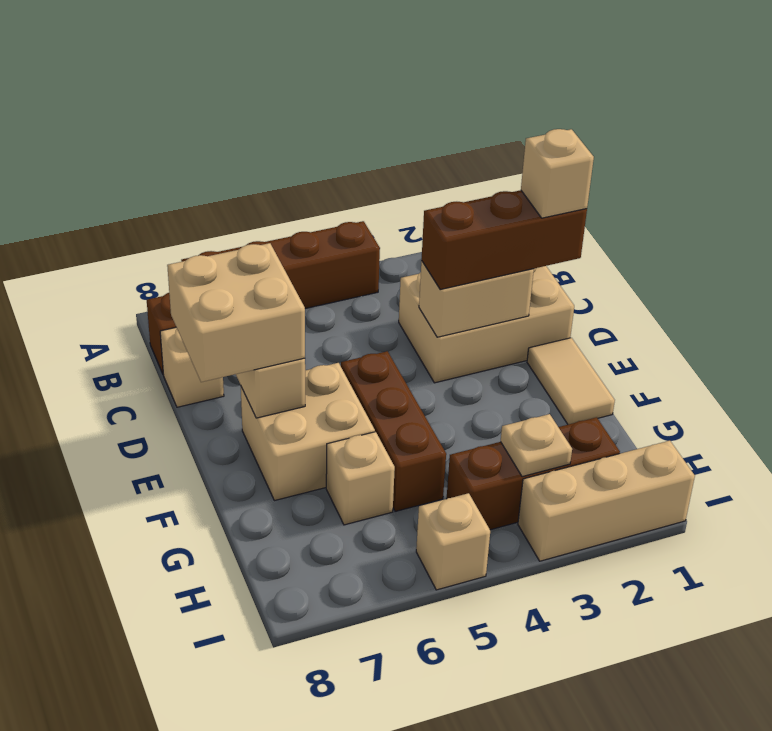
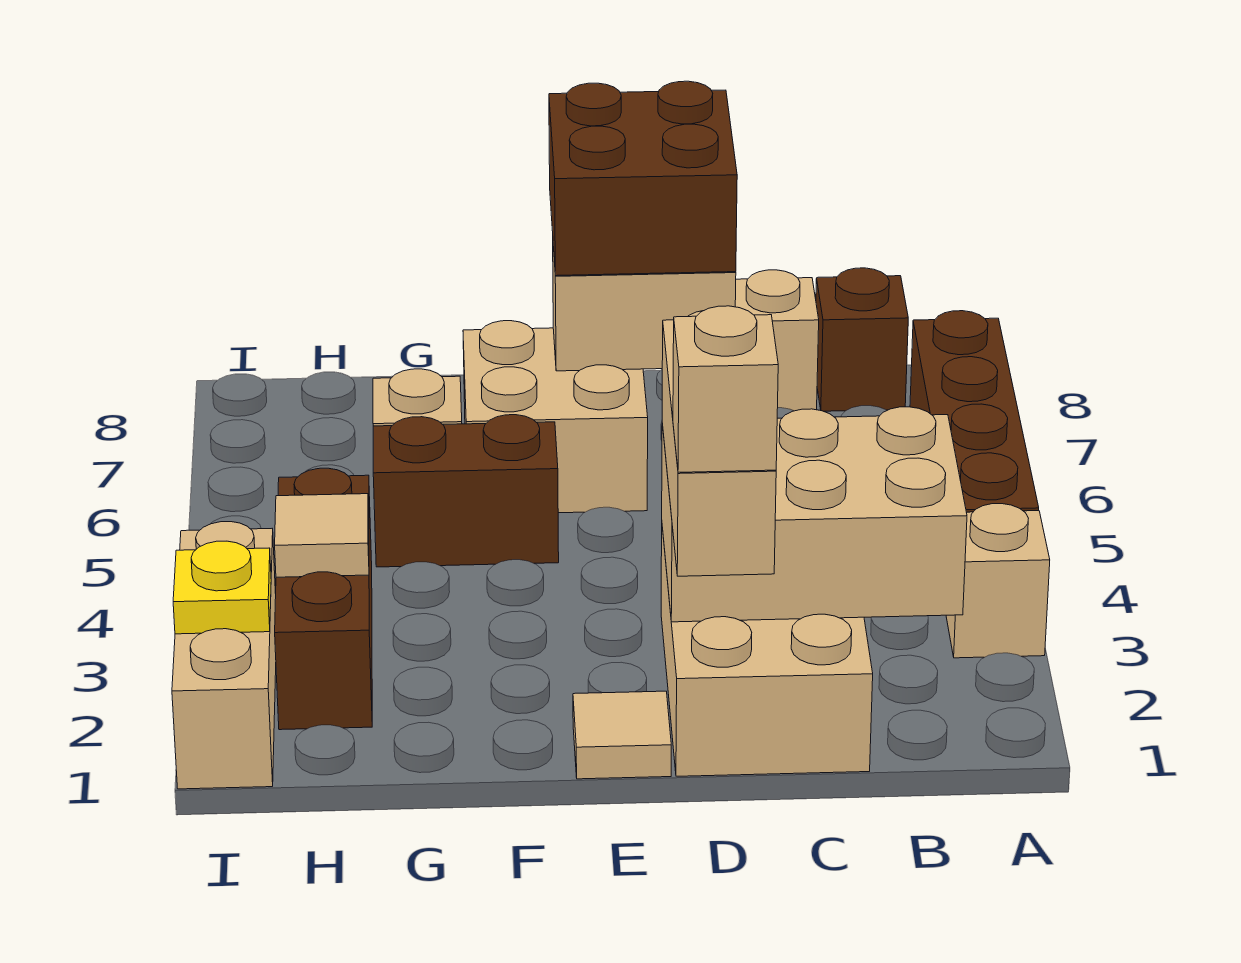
brown brick D1:D3 level 3 -> tan brick D1:D3 level 3
tan brick D2:D3 level 2 -> tan brick B2:D3 level 2
tan brick D7:E8 level 3 -> brown brick D7:E8 level 3
tan tile E1:F1 level 1 -> tan tile E1 level 1
brown brick E5:G5 level 1 -> brown brick F5:G5 level 1
tan plate H3 level 2 -> tan tile H3 level 2
none -> yellow plate I2 level 2
tan brick I5 level 1 -> tan brick A3 level 1

